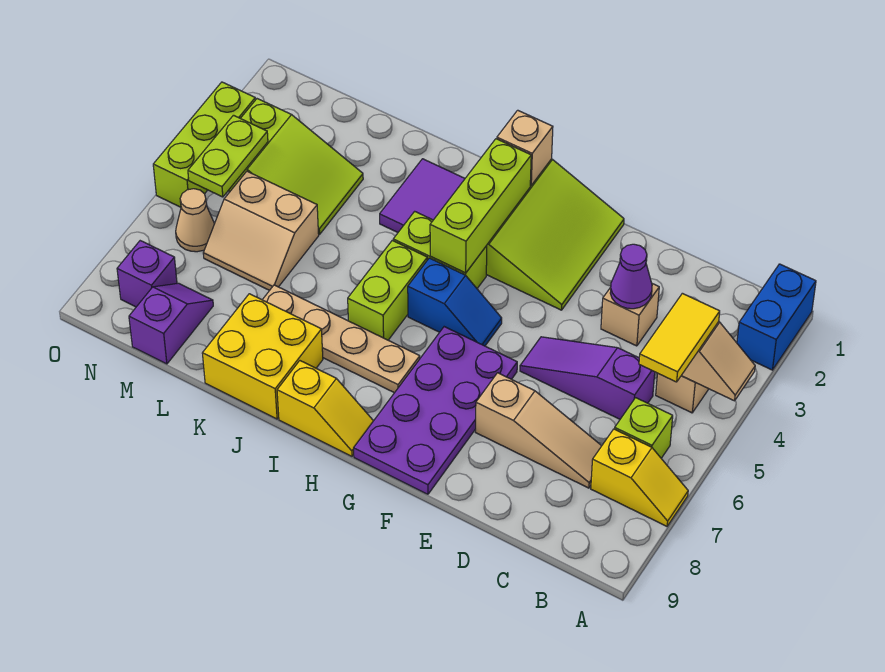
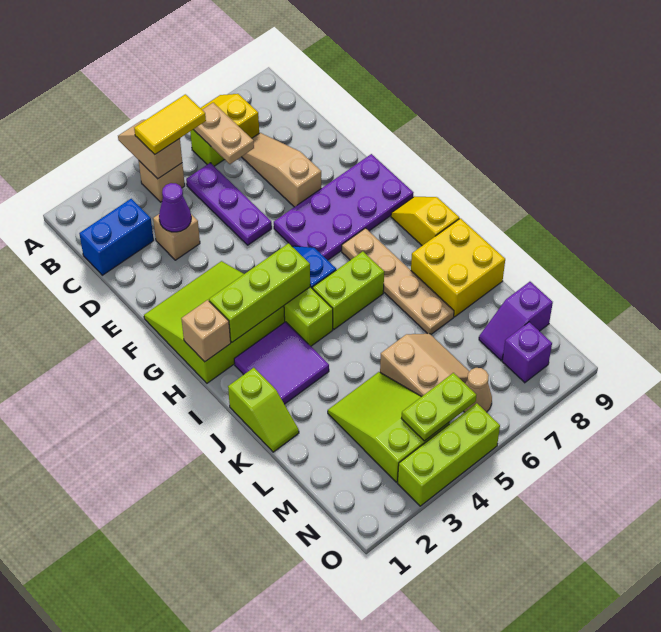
blue brick A1:A2 level 1 -> blue brick C1:C2 level 1
none -> tan plate B6:C6 level 2
purple slope C5:E5 level 1 top C -> purple plate C5:E5 level 1
none -> lime slope J1:K1 level 1 top J

